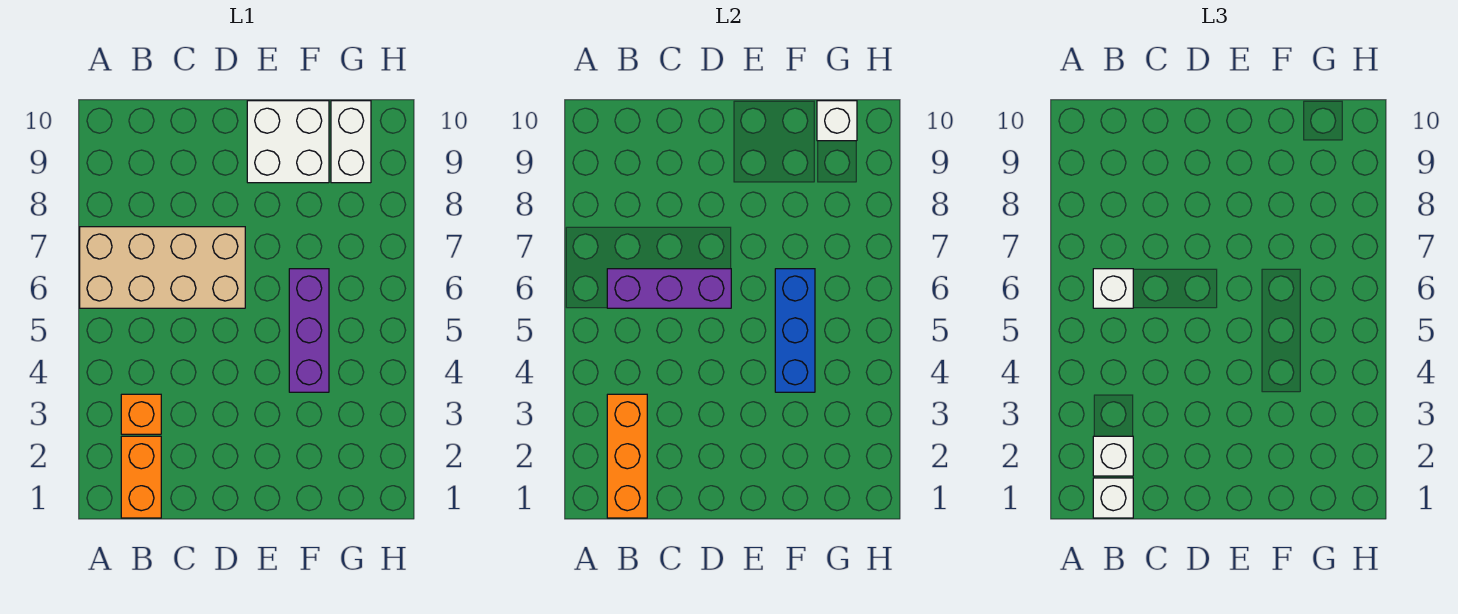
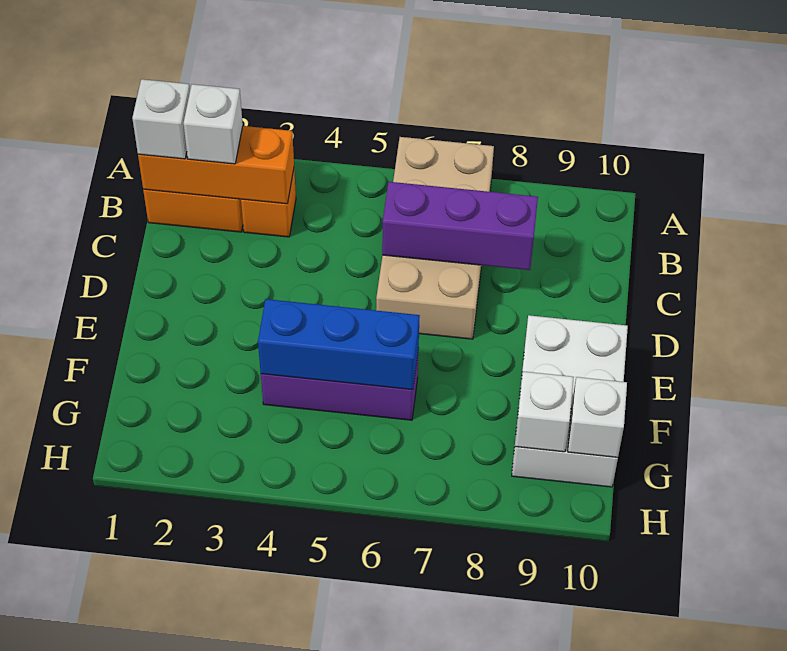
purple brick B6:D6 level 2 -> purple brick C6:C8 level 2
white brick B6 level 3 -> white brick G9 level 2

